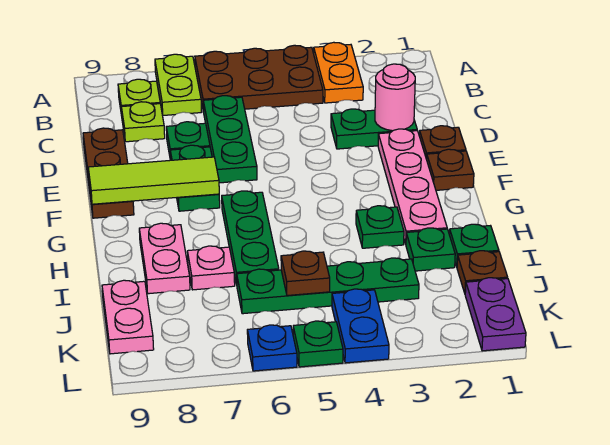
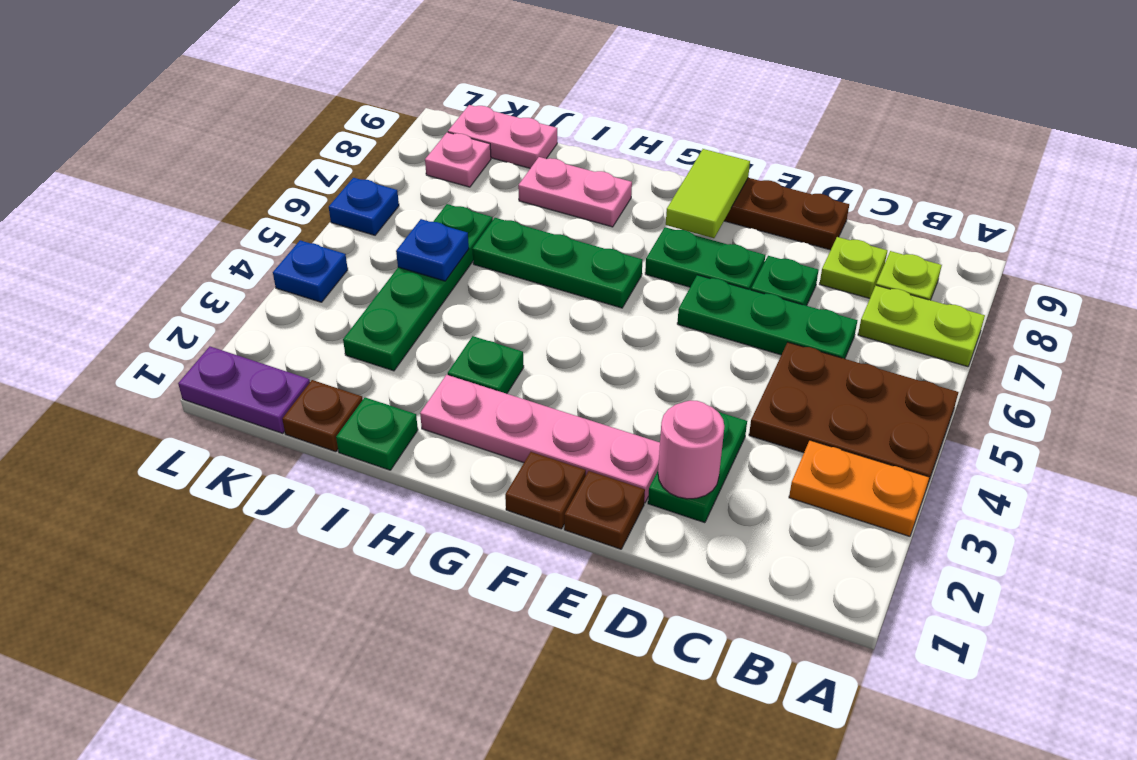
brown plate A4:B6 level 1 -> brown plate A4:C5 level 1
lime tile F7:F9 level 2 -> lime tile F8:F9 level 2
green plate I2 level 1 -> none
pink plate I7 level 1 -> pink plate K8 level 1
brown plate J5 level 2 -> blue plate J5 level 2
blue plate K4:L4 level 1 -> blue plate L4 level 1
green plate L5 level 1 -> none

